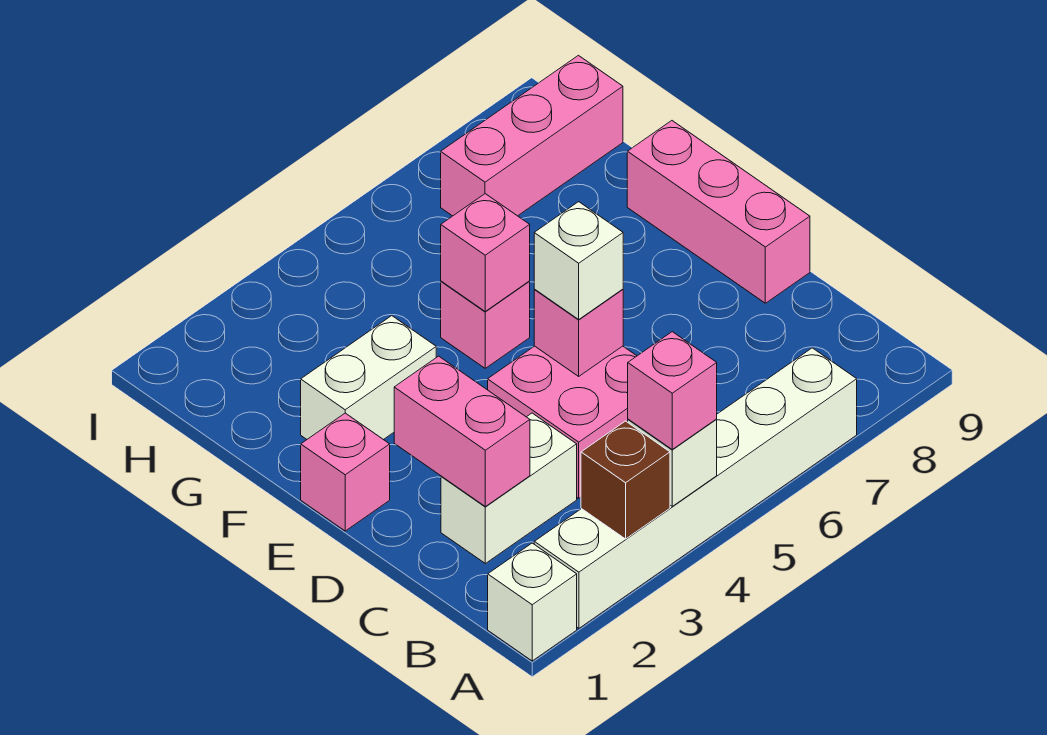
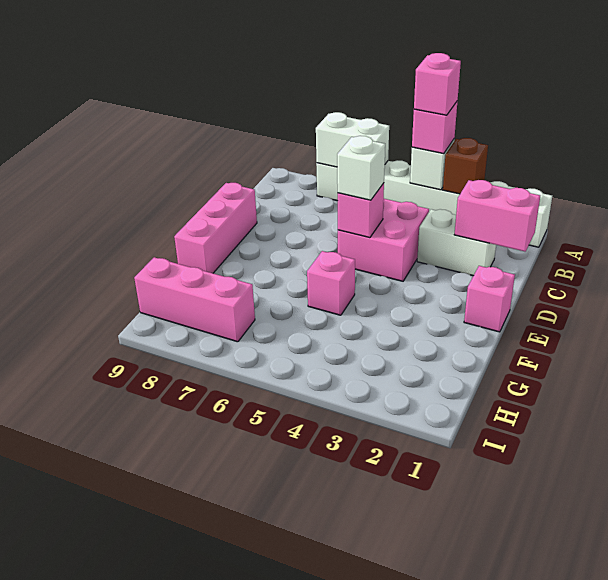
pink brick C2:D2 level 2 -> pink brick C1:C2 level 2
white brick F2:F3 level 1 -> white brick A6:A7 level 2
pink brick F5 level 2 -> pink brick A4 level 4

